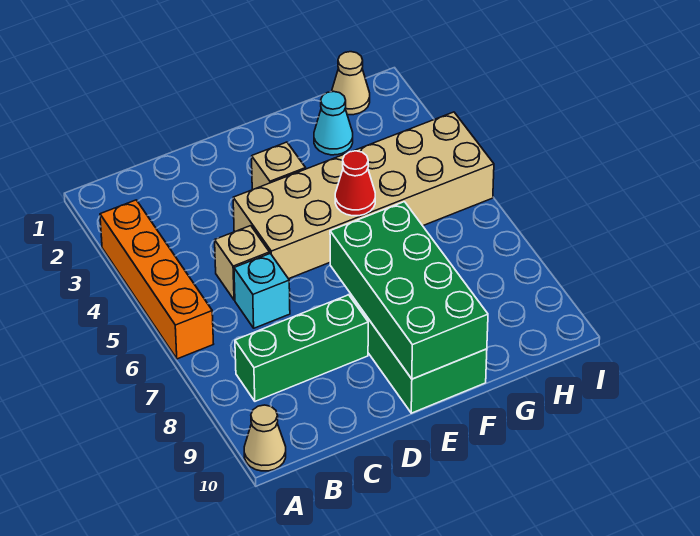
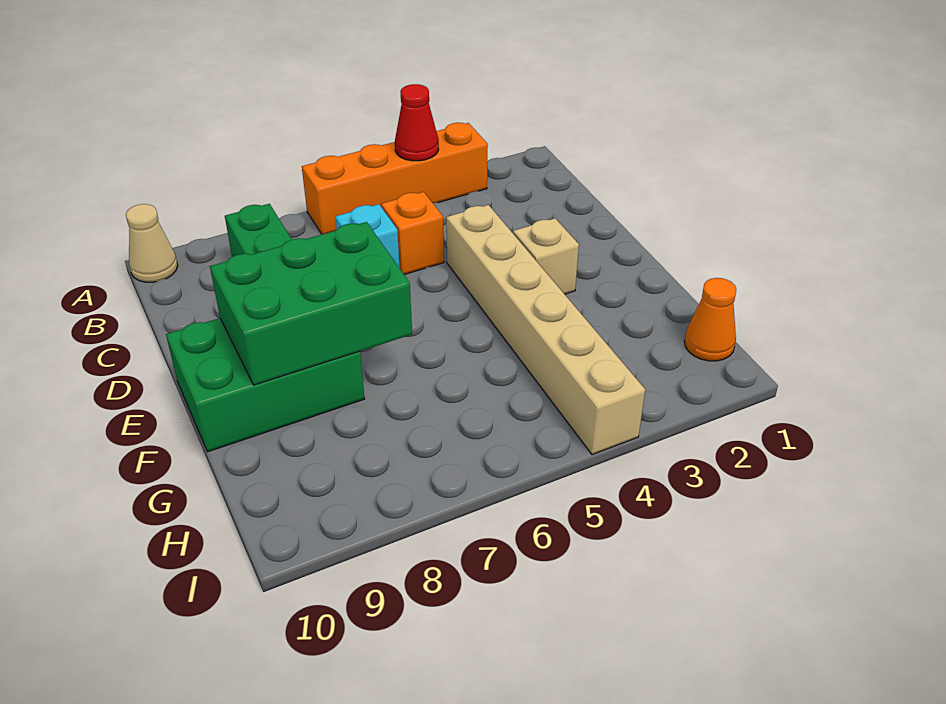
tan brick C5 level 1 -> orange brick C5 level 1
tan brick D4:I5 level 1 -> tan brick D4:I4 level 1
green brick E7:F10 level 2 -> green brick E7:F9 level 2
red cone F5 level 2 -> red cone A4 level 2
cyan cone G2 level 1 -> none
tan cone H1 level 1 -> orange cone H1 level 1

